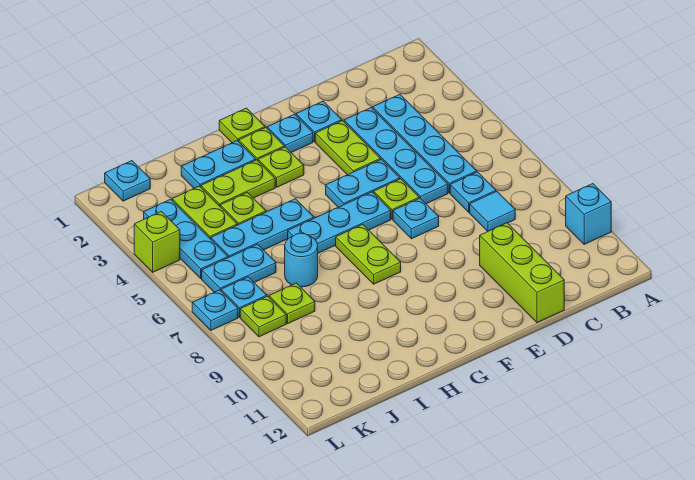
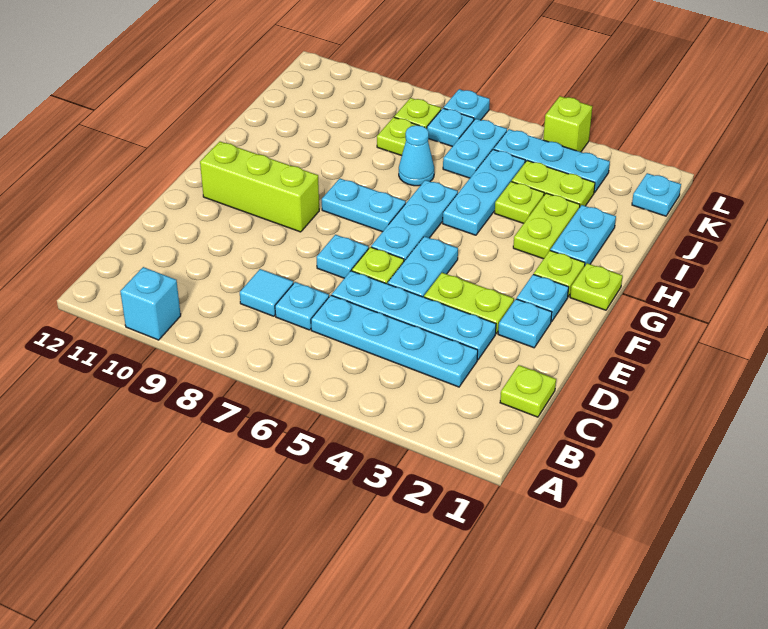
lime brick D10:D12 level 1 -> lime brick F9:F11 level 1
lime plate G3 level 1 -> lime plate C1 level 1
lime plate G7:G8 level 1 -> cyan plate G7:G8 level 1
cyan round brick I7 level 1 -> cyan cone I7 level 1

